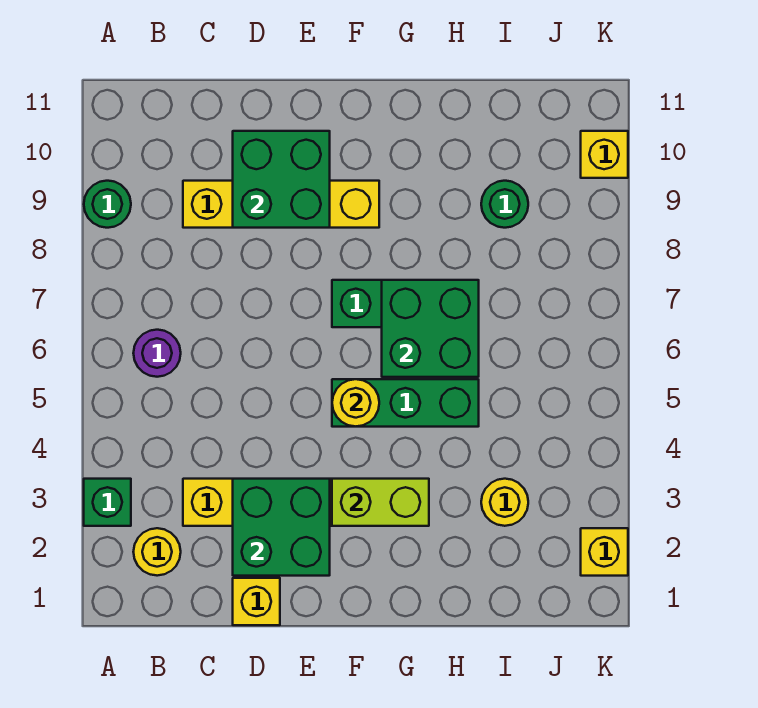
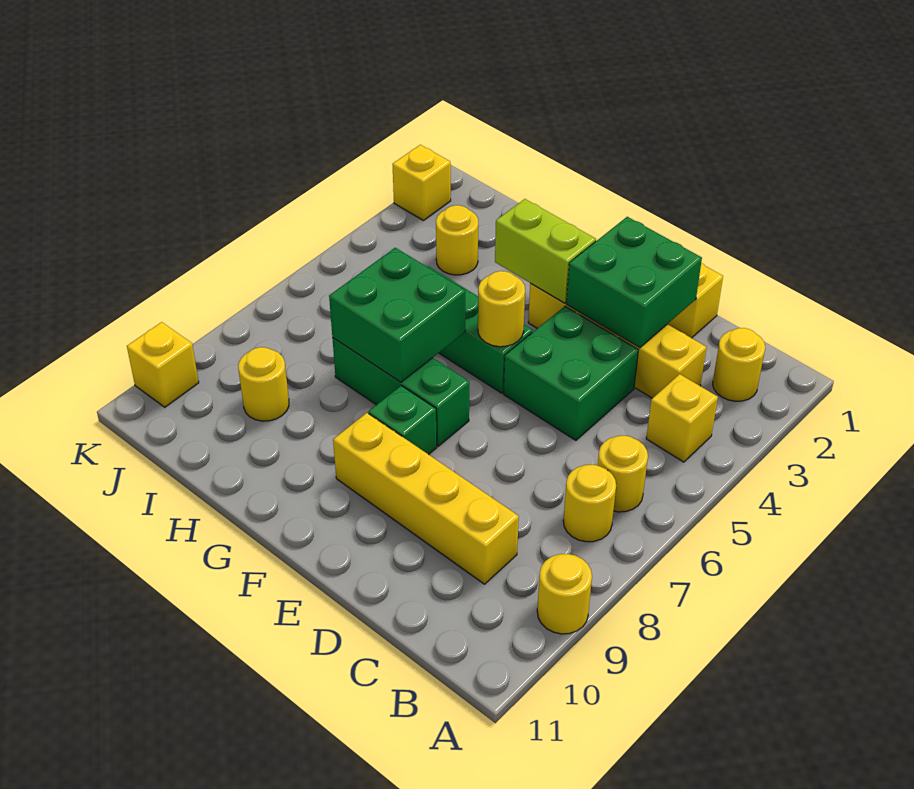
green brick A3 level 1 -> green brick F8 level 1
green round brick A9 level 1 -> yellow round brick A9 level 1
none -> yellow brick B4 level 1
purple round brick B6 level 1 -> yellow round brick B6 level 1
none -> yellow round brick B7 level 1
green brick D9:E10 level 2 -> green brick D4:E5 level 1
green round brick I9 level 1 -> yellow round brick I9 level 1

